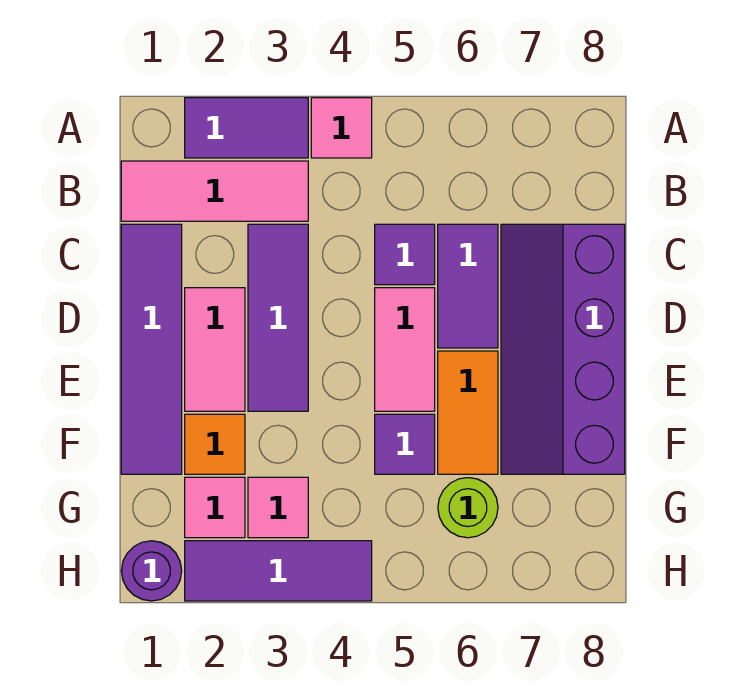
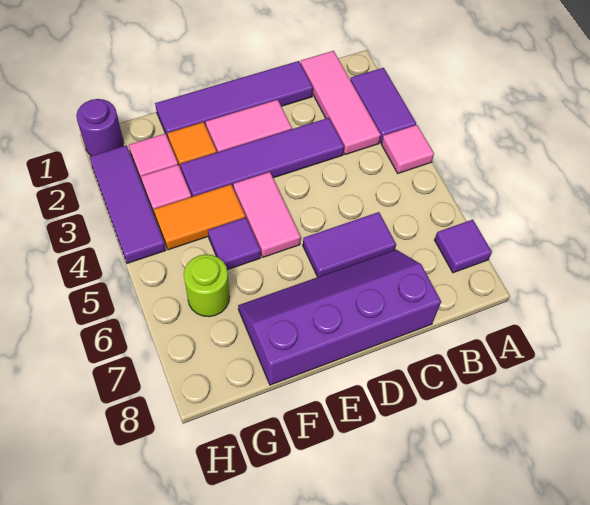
purple tile C3:E3 level 1 -> purple tile C3:F3 level 1
purple tile C5 level 1 -> purple tile A7 level 1
pink tile D5:E5 level 1 -> pink tile E4:E5 level 1
orange tile E6:F6 level 1 -> orange tile F4:G4 level 1

